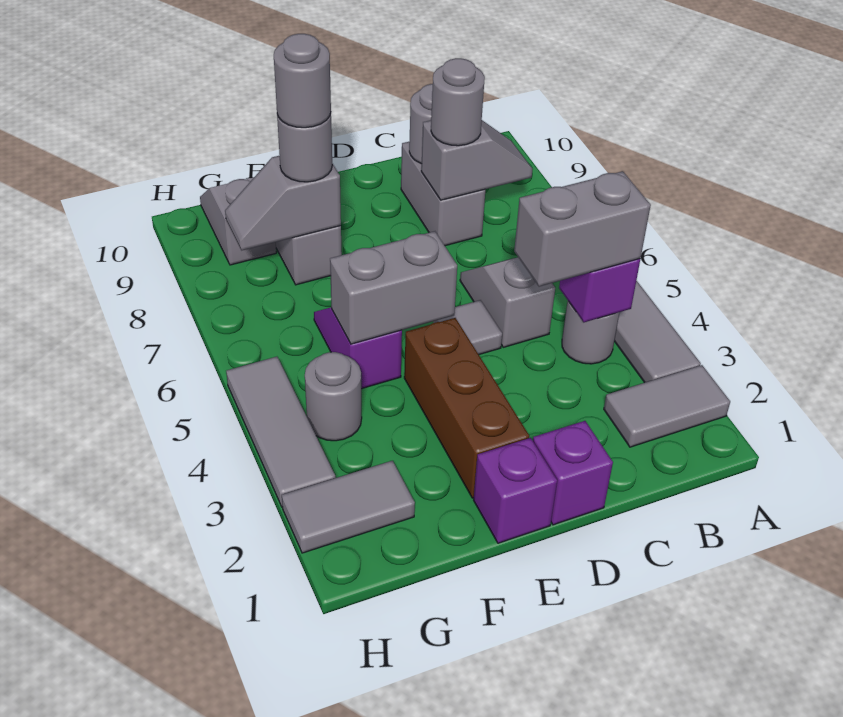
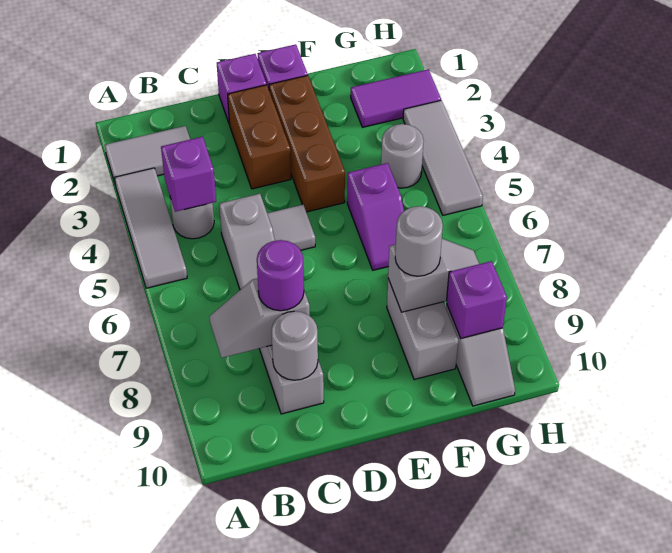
grey brick B4:C4 level 3 -> none
grey round brick C8 level 3 -> purple round brick C8 level 3
none -> brown brick D2:D3 level 1
grey brick E5:F5 level 2 -> none
grey round brick F8 level 4 -> none
grey tile G2:H2 level 1 -> purple tile G2:H2 level 1
none -> purple brick G9 level 2

